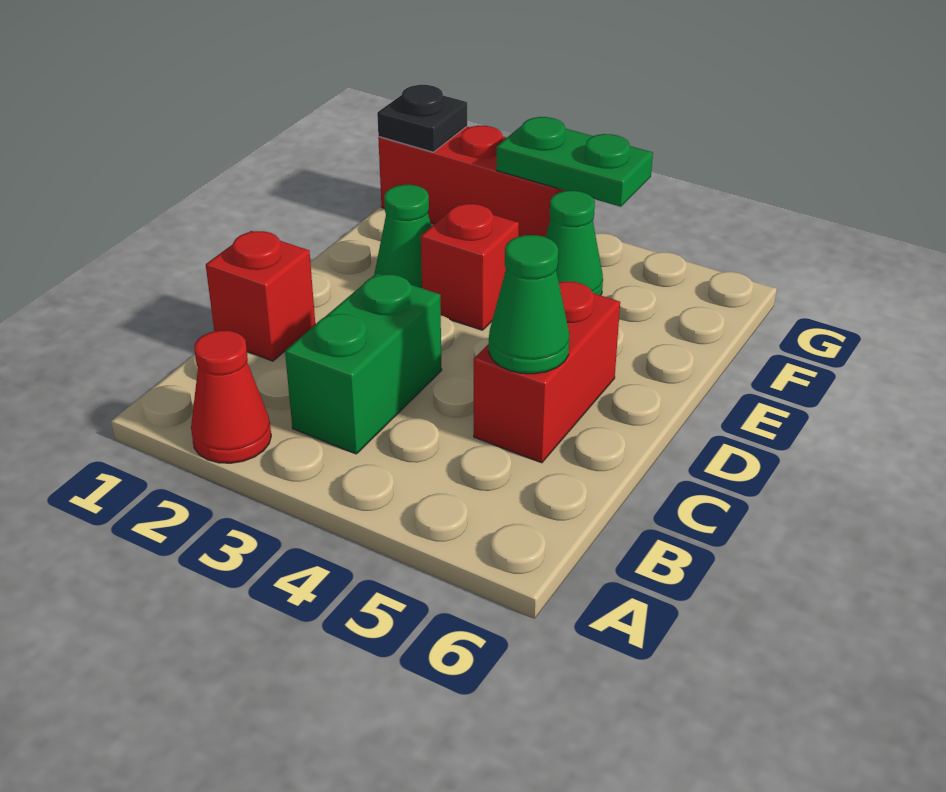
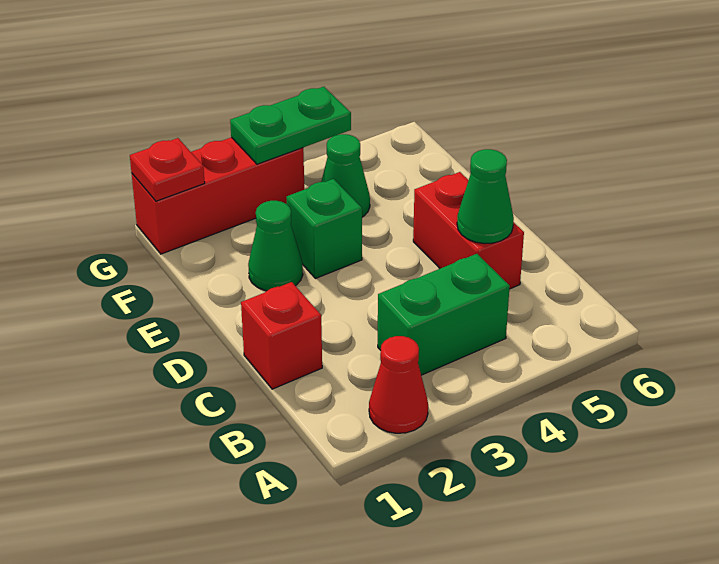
green brick B3:C3 level 1 -> green brick B3:B4 level 1
red brick E3 level 1 -> green brick E3 level 1
black plate G1 level 2 -> red plate G1 level 2

